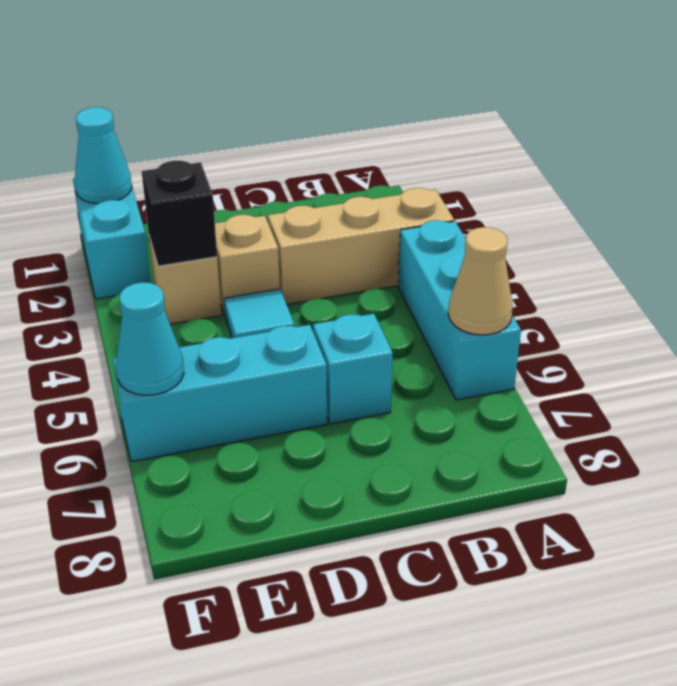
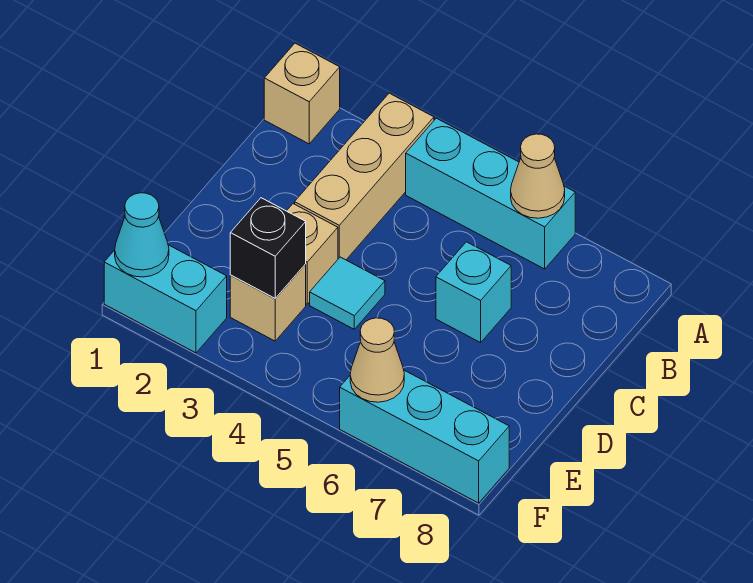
none -> tan brick A1 level 1
cyan brick D6:F6 level 1 -> cyan brick F6:F8 level 1
cyan cone F6 level 2 -> tan cone F6 level 2

